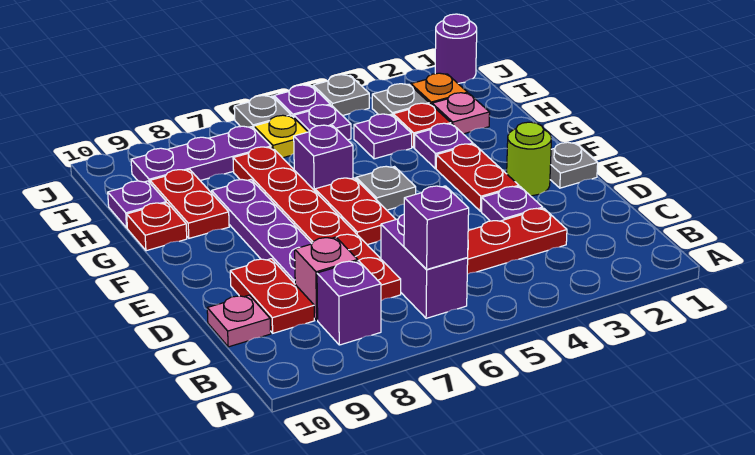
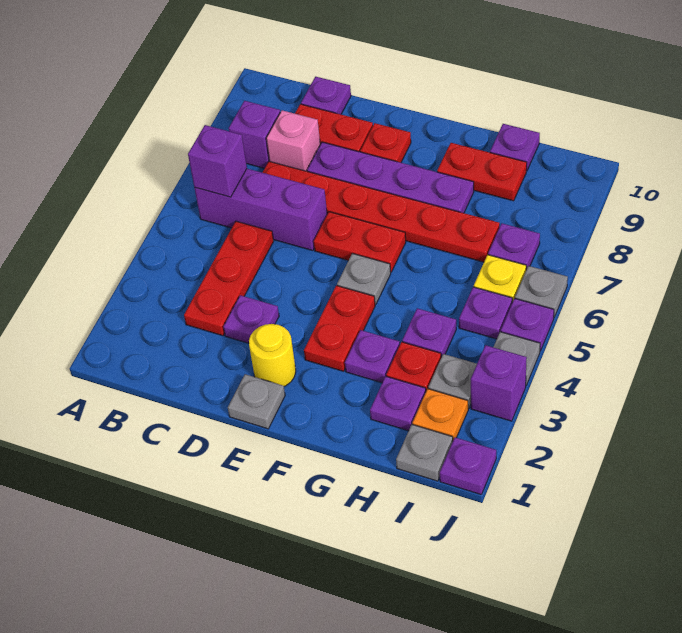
purple brick B6:C6 level 1 -> purple brick B6:D6 level 1
pink plate C10 level 1 -> purple plate C10 level 1
lime round brick E2 level 1 -> yellow round brick E2 level 1
red plate E3:F3 level 1 -> red plate F3:F4 level 1
purple brick G6 level 1 -> purple brick J3 level 1
red plate G10 level 1 -> red plate E9 level 1
pink plate H2 level 1 -> purple plate H2 level 1
none -> grey plate I1 level 1
purple plate I7:I9 level 1 -> purple plate I7 level 1
purple round brick J1 level 1 -> purple plate J1 level 1

